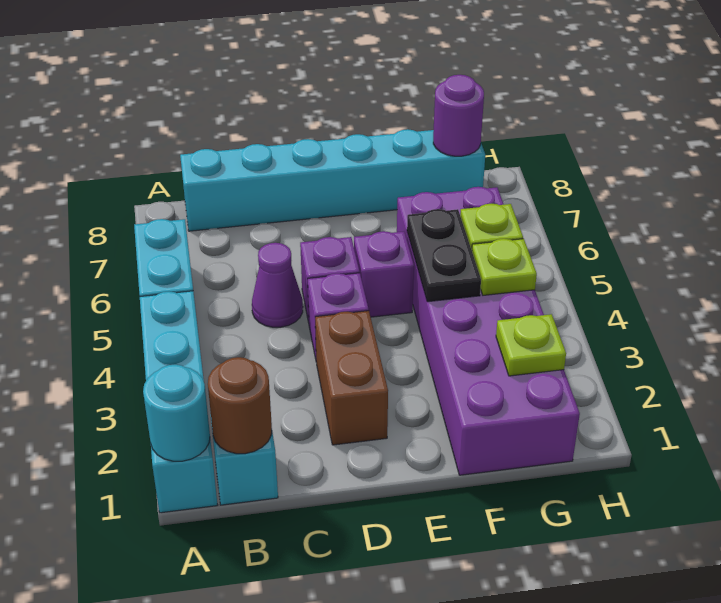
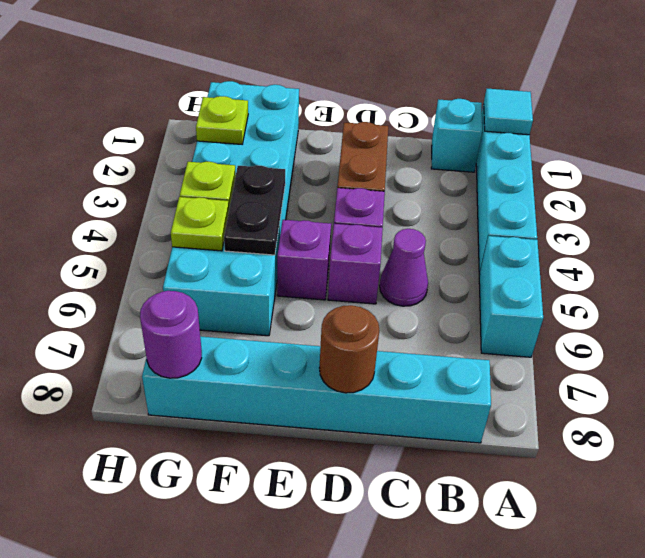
cyan round brick A1 level 2 -> cyan tile A1 level 2
brown round brick B1 level 2 -> brown round brick D8 level 2
purple brick F1:G6 level 1 -> cyan brick F1:G6 level 1

